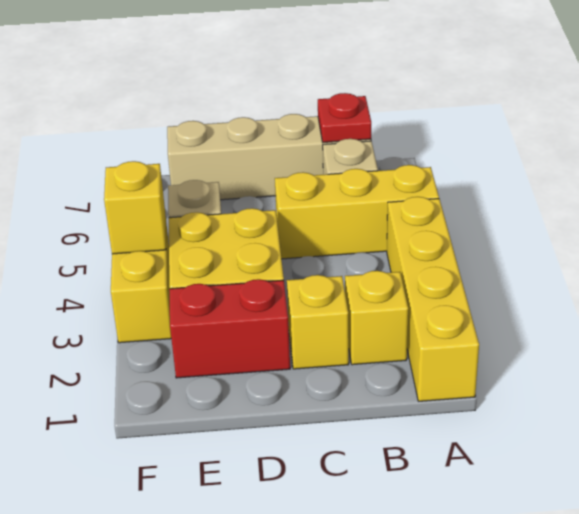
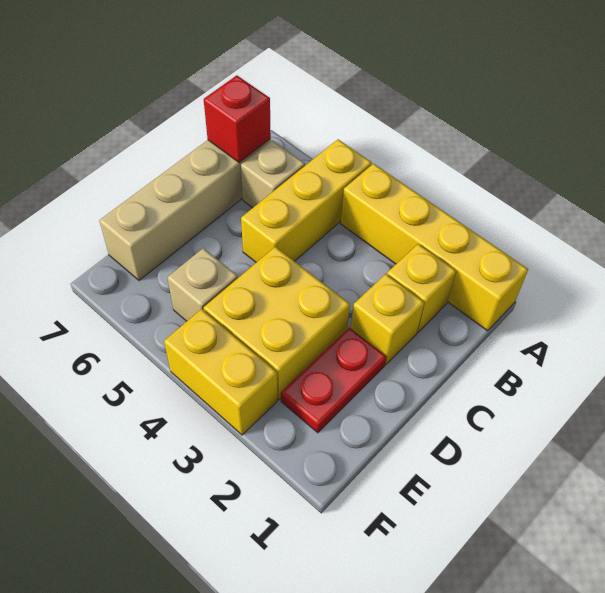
red plate B7 level 2 -> red brick B7 level 2
red brick D2:E2 level 1 -> red plate D2:E2 level 1
yellow brick F4 level 2 -> none

